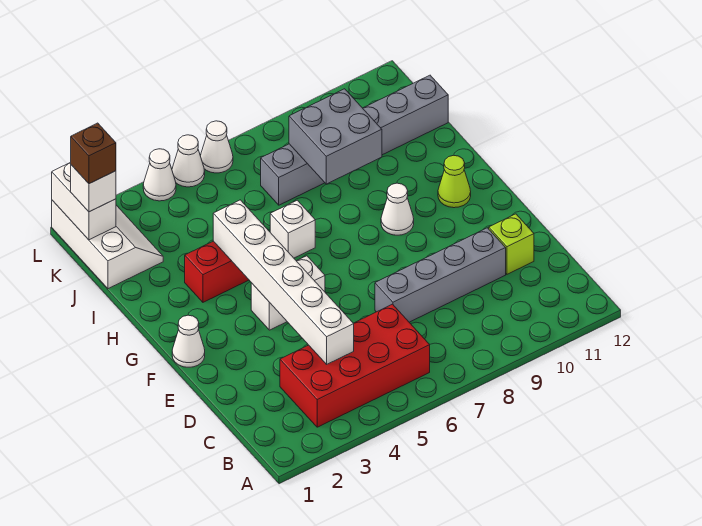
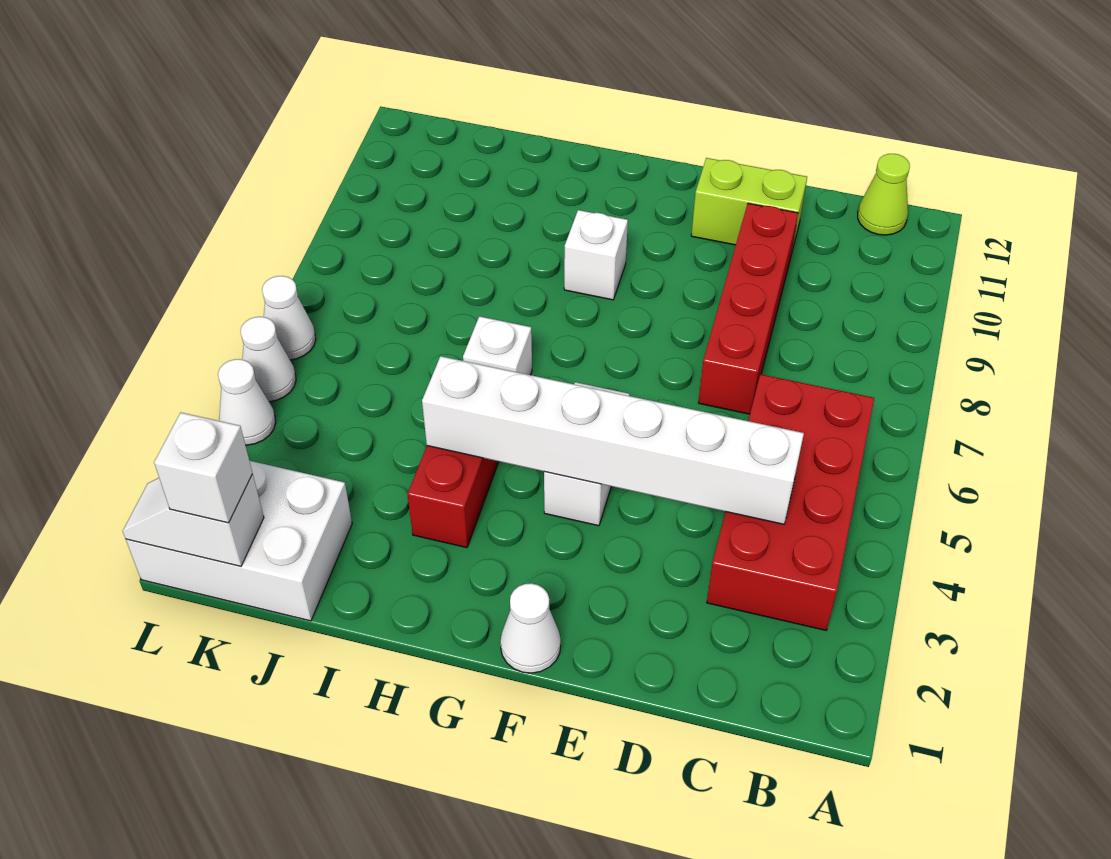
grey brick D7:D10 level 1 -> red brick D7:D10 level 1
lime brick D11 level 1 -> lime brick D11:E11 level 1
white cone G9 level 1 -> white brick G9 level 1
lime cone G11 level 1 -> lime cone B12 level 1
grey brick I8:J9 level 2 -> none
white slope J1:L2 level 1 top 1 -> white brick J1:L2 level 1
grey brick J7:J12 level 1 -> none
white brick K1:L1 level 2 -> white slope K1:L1 level 2 top K
brown brick K1 level 4 -> none

